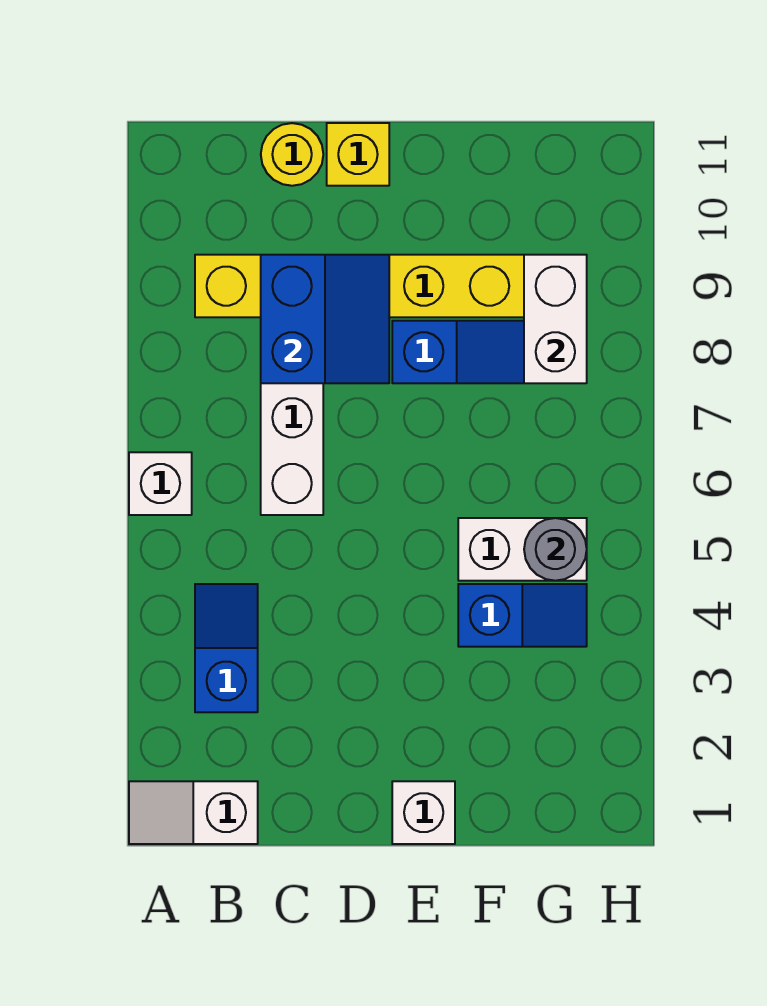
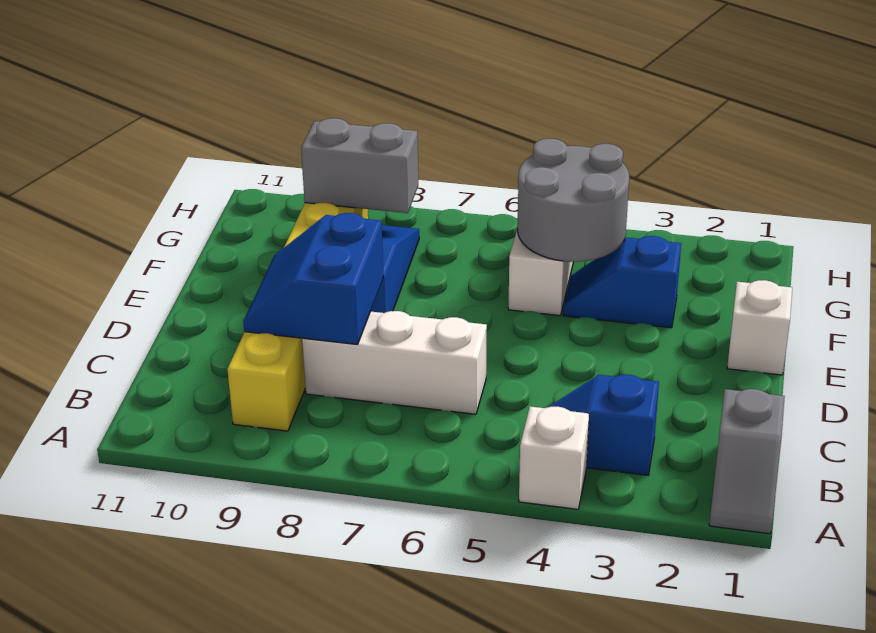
white slope A1:B1 level 1 top B -> grey slope A1:B1 level 1 top B
white brick A6 level 1 -> white brick A4 level 1
blue slope C8:D9 level 2 top C -> blue slope C8:D9 level 2 top 8
yellow round brick C11 level 1 -> none
yellow brick D11 level 1 -> none
blue slope F4:G4 level 1 top F -> blue slope F3:F4 level 1 top 3
grey round brick G5 level 2 -> grey round brick F4:G5 level 2
white brick G8:G9 level 2 -> grey brick G8:G9 level 2

